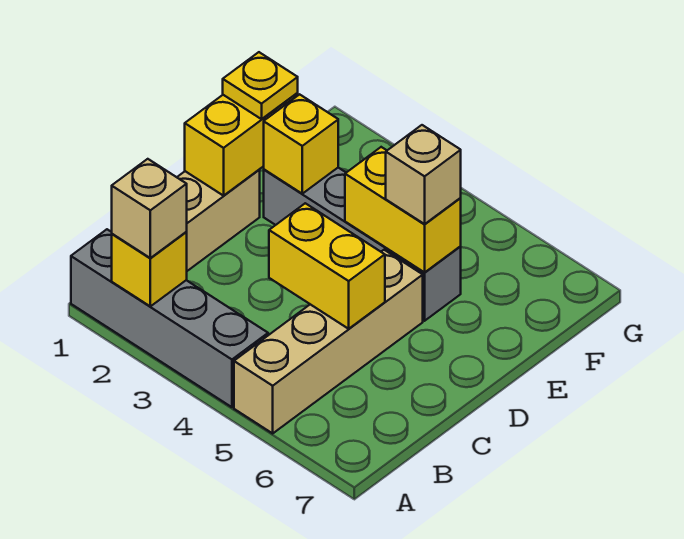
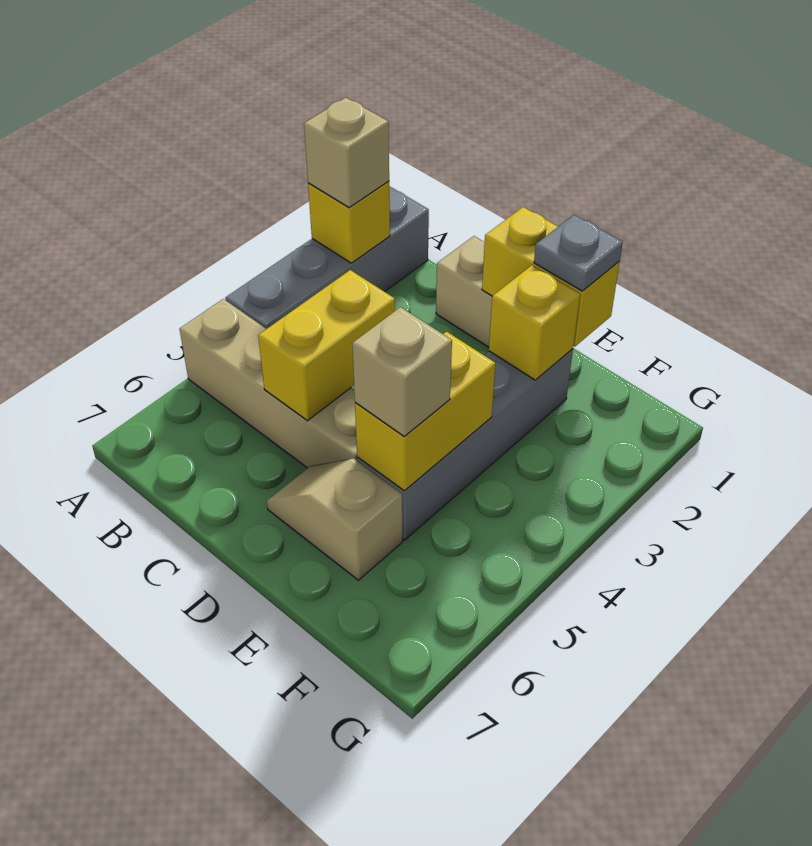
none -> tan slope D6:E6 level 1 top E
yellow plate E1 level 3 -> grey plate E1 level 3

